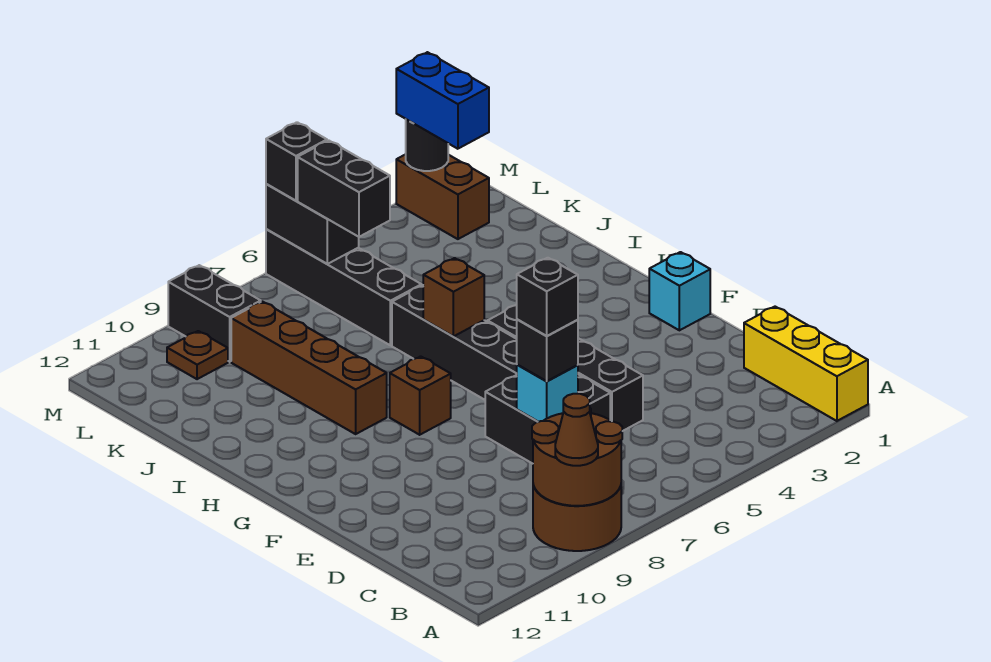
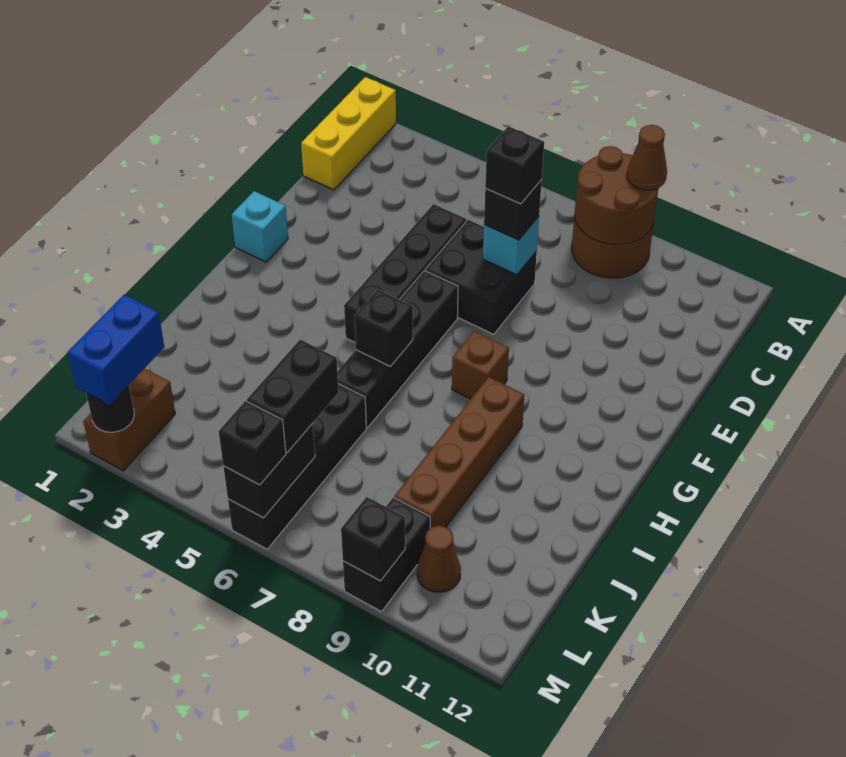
brown brick H6 level 2 -> black brick H6 level 2
brown plate L10 level 1 -> brown cone L10 level 1
none -> black brick M9 level 2

